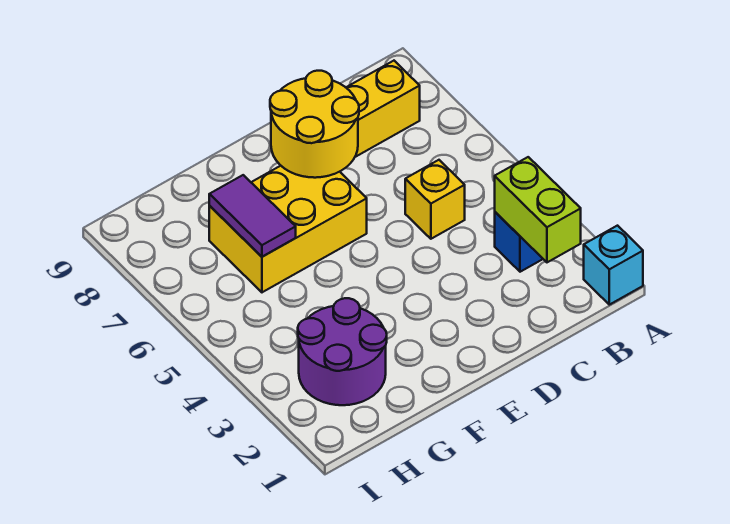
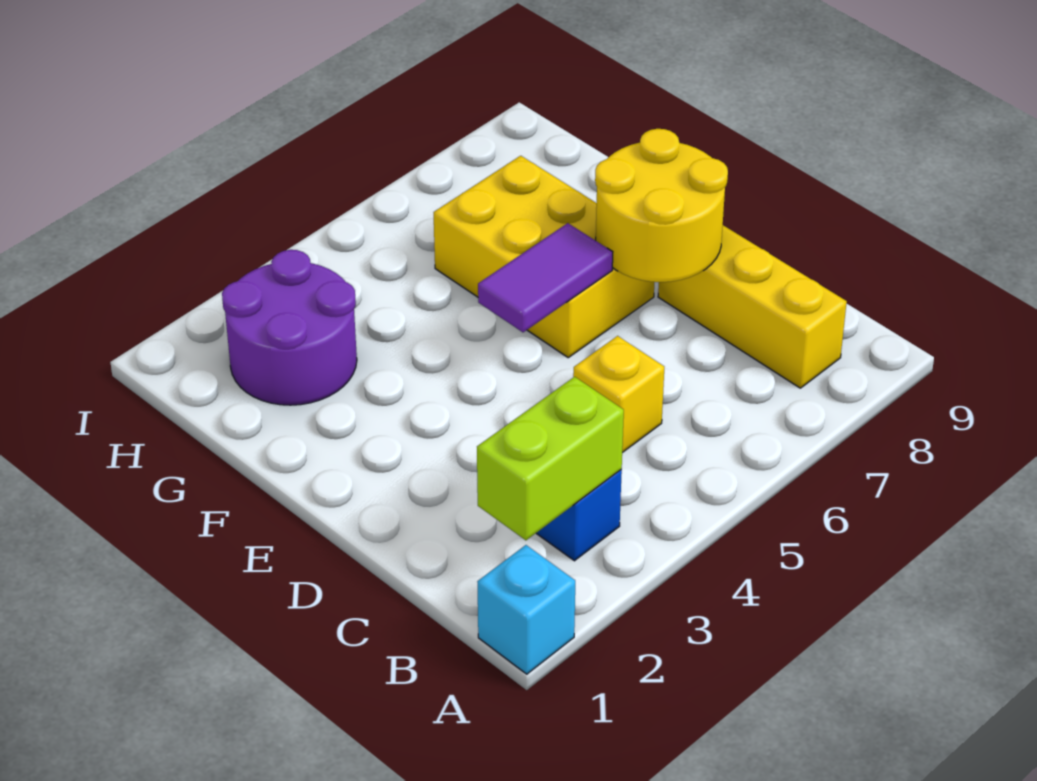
purple tile G6:G7 level 2 -> purple tile E5:E6 level 2

